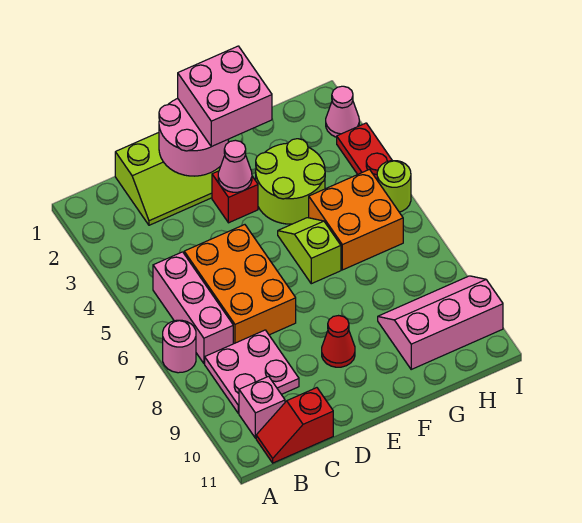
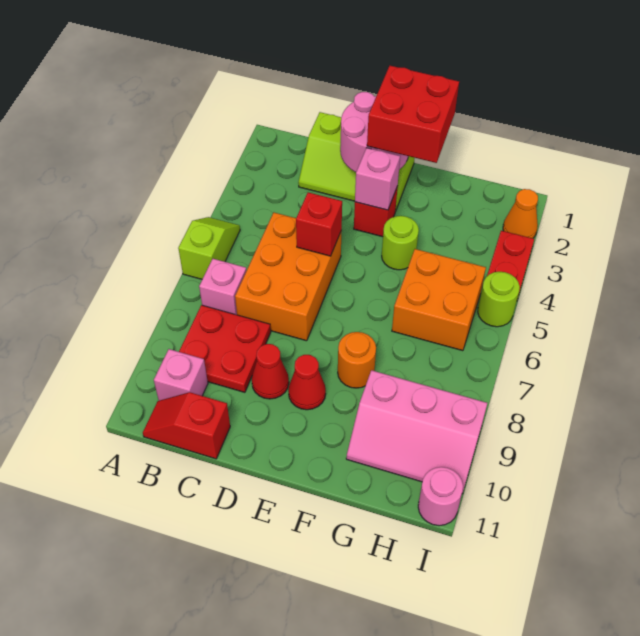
pink round brick A7 level 1 -> pink round brick I11 level 1
pink brick B5:B7 level 1 -> pink brick B7 level 1
pink plate B8:C9 level 1 -> red plate B8:C9 level 1
none -> red brick D5 level 2
none -> red cone D9 level 1
pink brick E1:F2 level 3 -> red brick E1:F2 level 3
pink cone E3 level 2 -> pink brick E3 level 2
lime round brick F3:G4 level 1 -> lime round brick F4 level 1
lime slope F5:F6 level 1 top 6 -> lime slope A5:A6 level 1 top 6
none -> orange round brick F8 level 1
pink slope G9:I10 level 1 top 10 -> pink slope G9:I10 level 1 top 9
pink cone I2 level 1 -> orange cone I2 level 1

